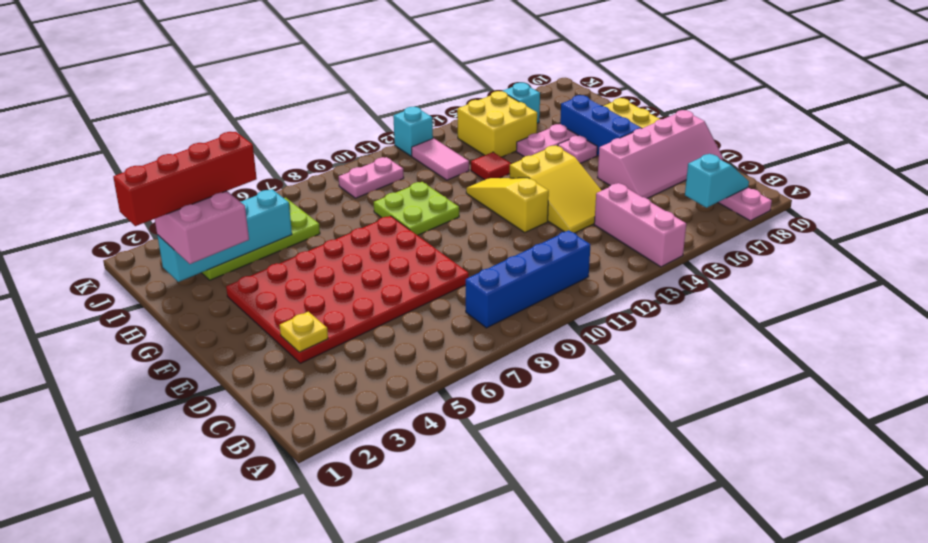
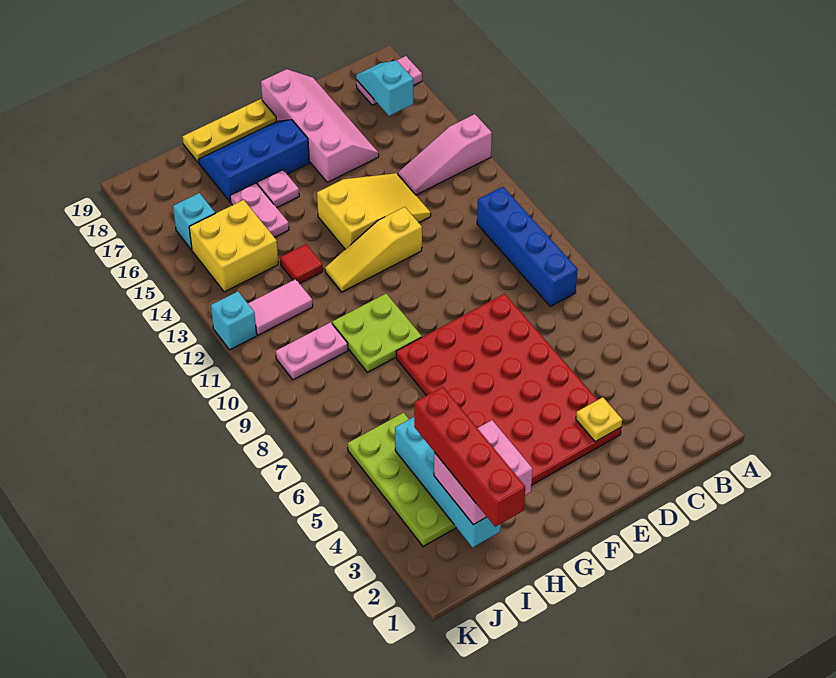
pink brick A14:C14 level 1 -> pink slope A14:C14 level 1 top A
pink plate J9:J10 level 1 -> pink plate I10:J10 level 1

